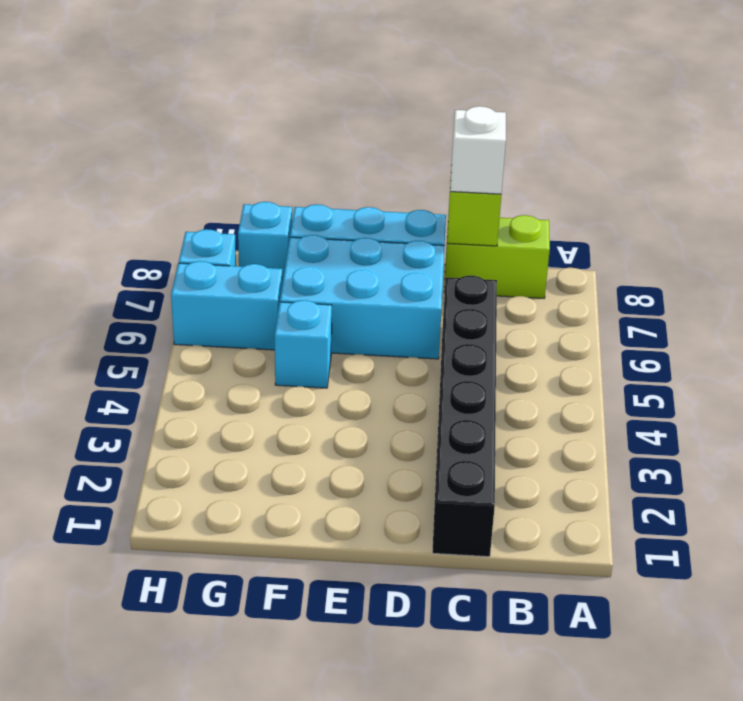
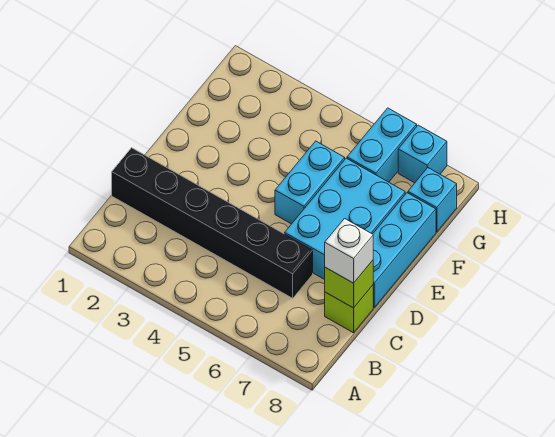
lime brick B8:C8 level 1 -> lime brick C8 level 1
cyan brick F5 level 1 -> cyan brick E5:F5 level 1

